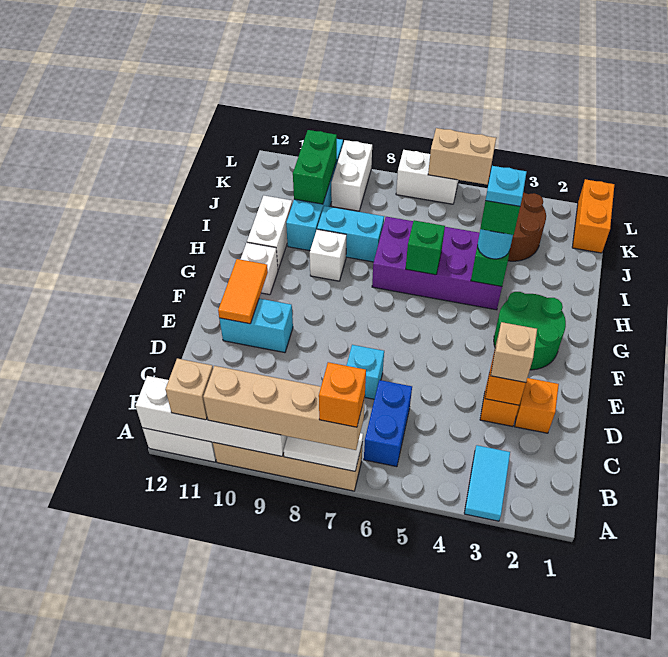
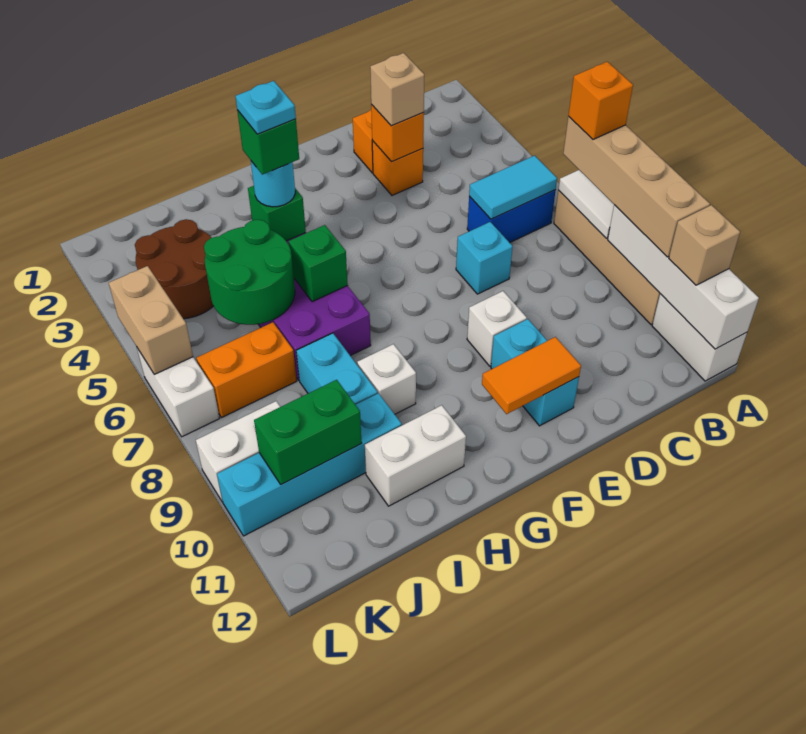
cyan tile A3:B3 level 1 -> cyan tile B6:C6 level 2
green round brick F2:G3 level 1 -> green round brick I5:J6 level 2
white brick G11 level 1 -> white brick E9 level 1
orange brick K1:L1 level 1 -> orange brick J7:K7 level 1

